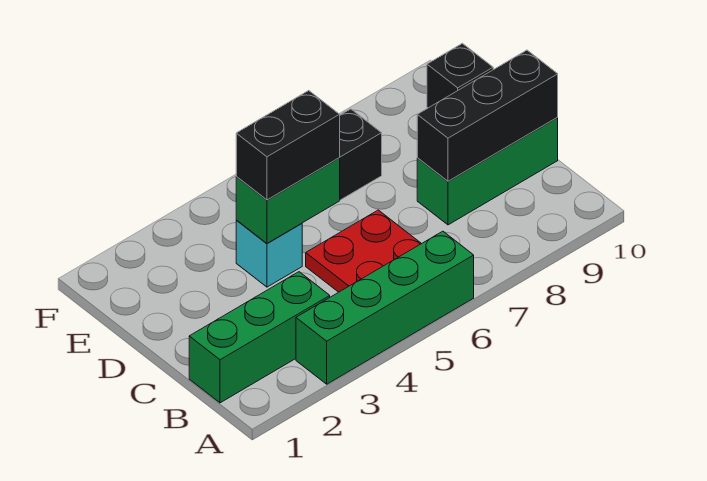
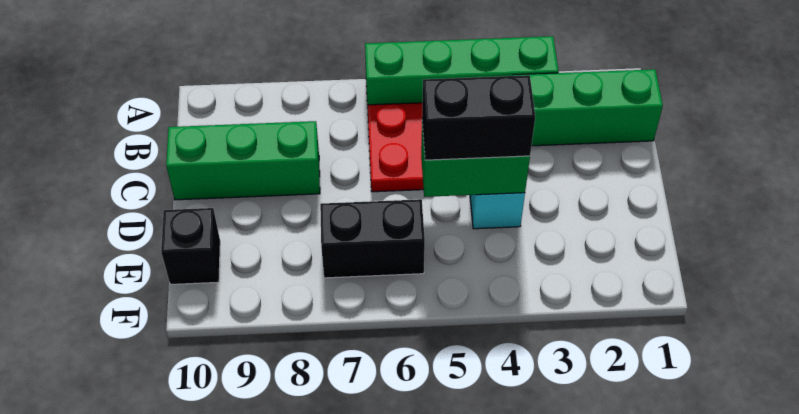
black brick C8:C10 level 2 -> none

